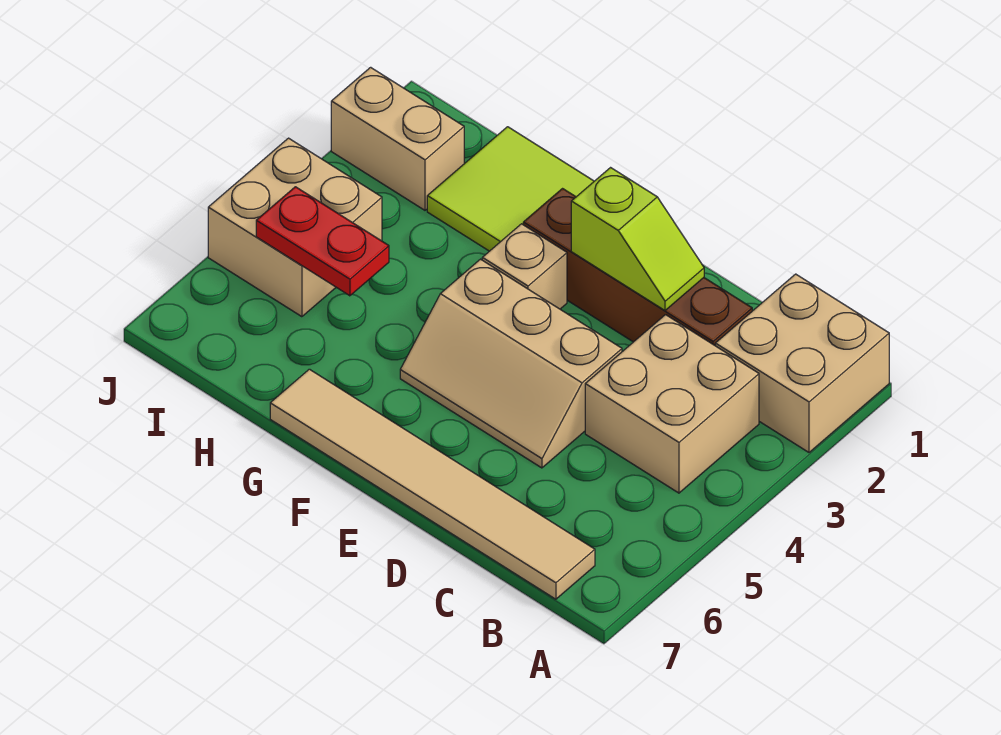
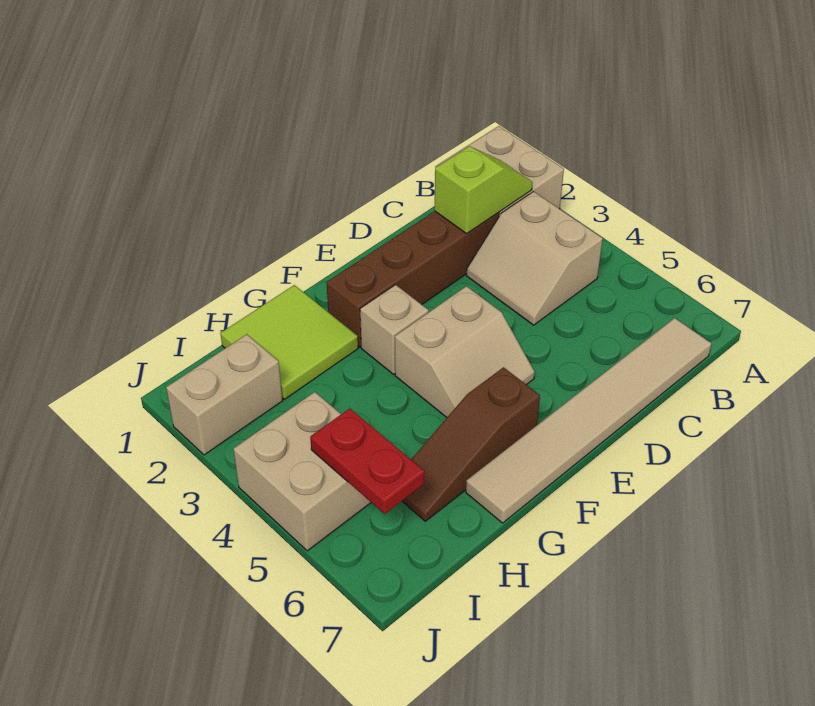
tan brick B3:C4 level 1 -> tan slope B3:C4 level 1 top B
lime slope D2:E2 level 2 top E -> lime slope B2:C2 level 2 top C
tan slope D4:F5 level 1 top 4 -> tan slope E4:F5 level 1 top 4
none -> brown slope F6:H6 level 1 top F
red plate H5:I5 level 2 -> red plate I5:I6 level 2

